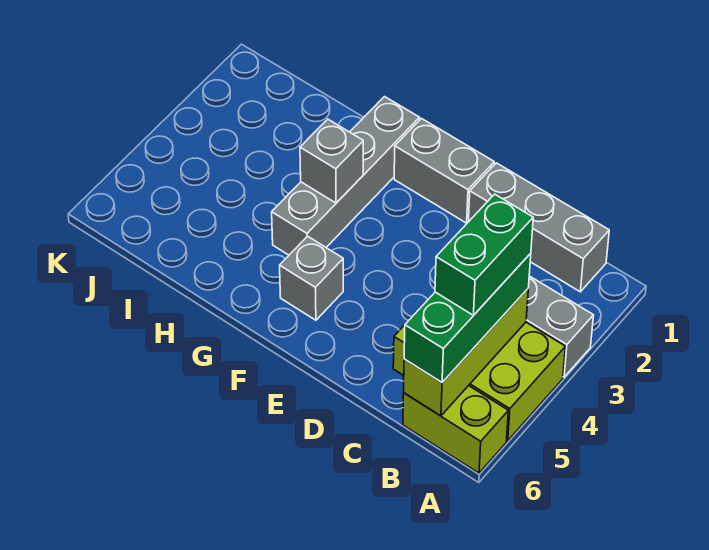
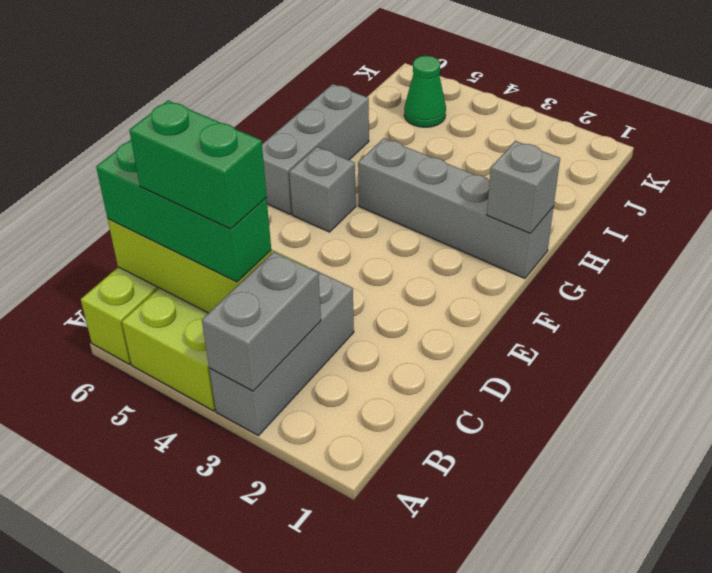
grey brick B1:D1 level 1 -> grey brick F6:H6 level 1
grey brick E1:F1 level 1 -> grey brick A3:B3 level 2
grey brick G3 level 2 -> grey brick G1 level 2
none -> green cone J5 level 1

